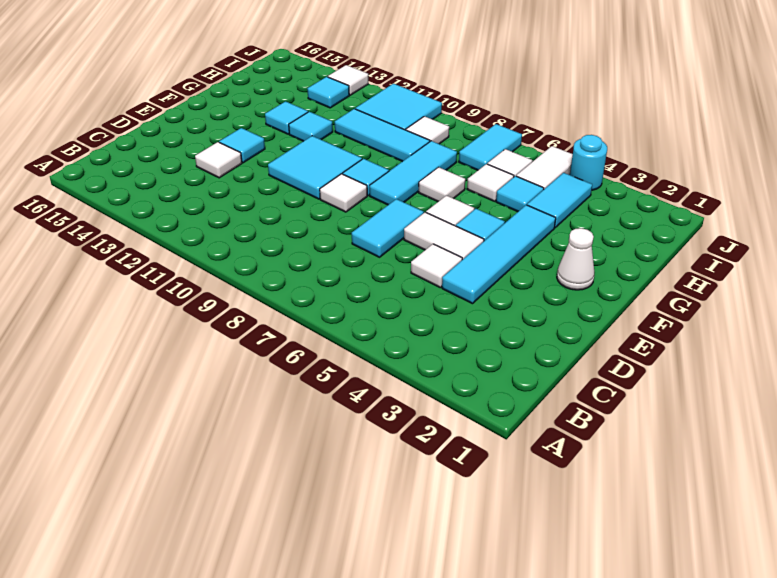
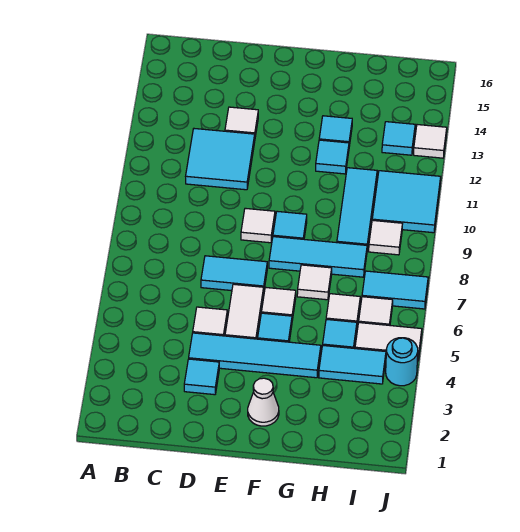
cyan tile E10:F11 level 1 -> cyan tile C11:D12 level 1
cyan tile E13 level 1 -> cyan tile D3 level 1

